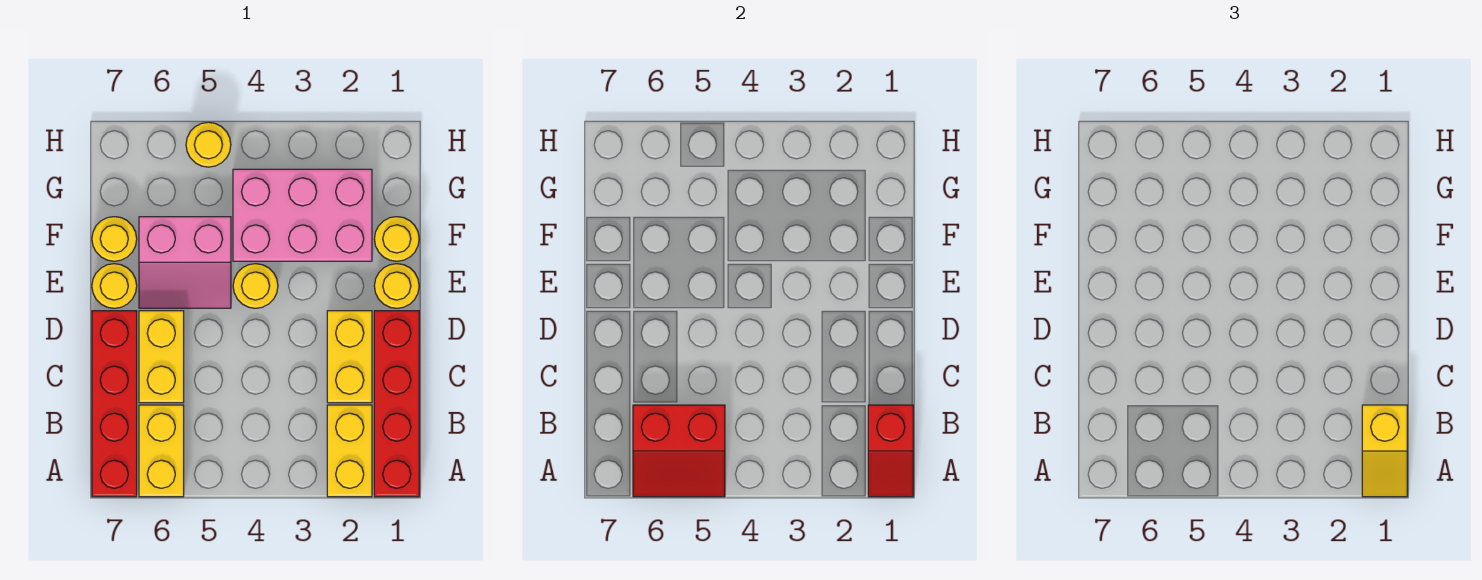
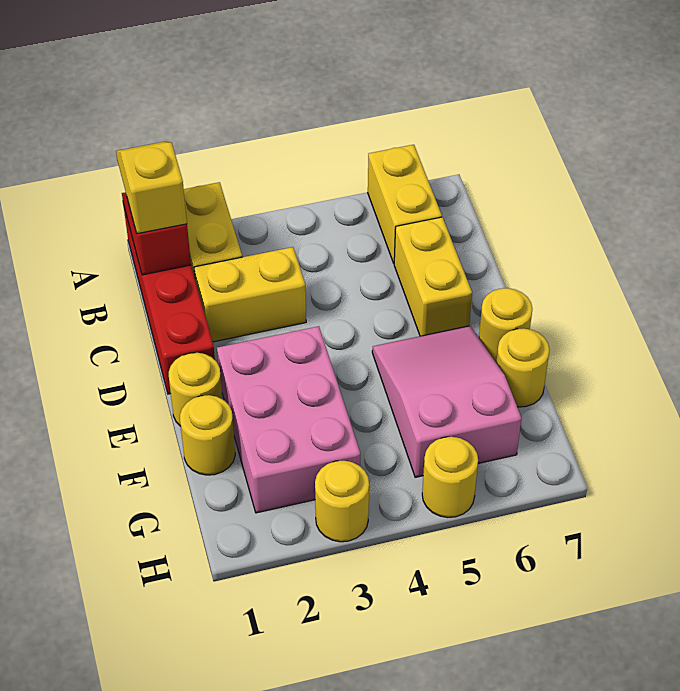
red slope A5:B6 level 2 top B -> none
red brick A7:D7 level 1 -> none
yellow brick C2:D2 level 1 -> yellow brick C2:C3 level 1
yellow round brick E4 level 1 -> yellow round brick H3 level 1
pink slope E5:F6 level 1 top F -> pink slope E5:G6 level 1 top G
pink brick F2:G4 level 1 -> pink brick E2:G3 level 1

